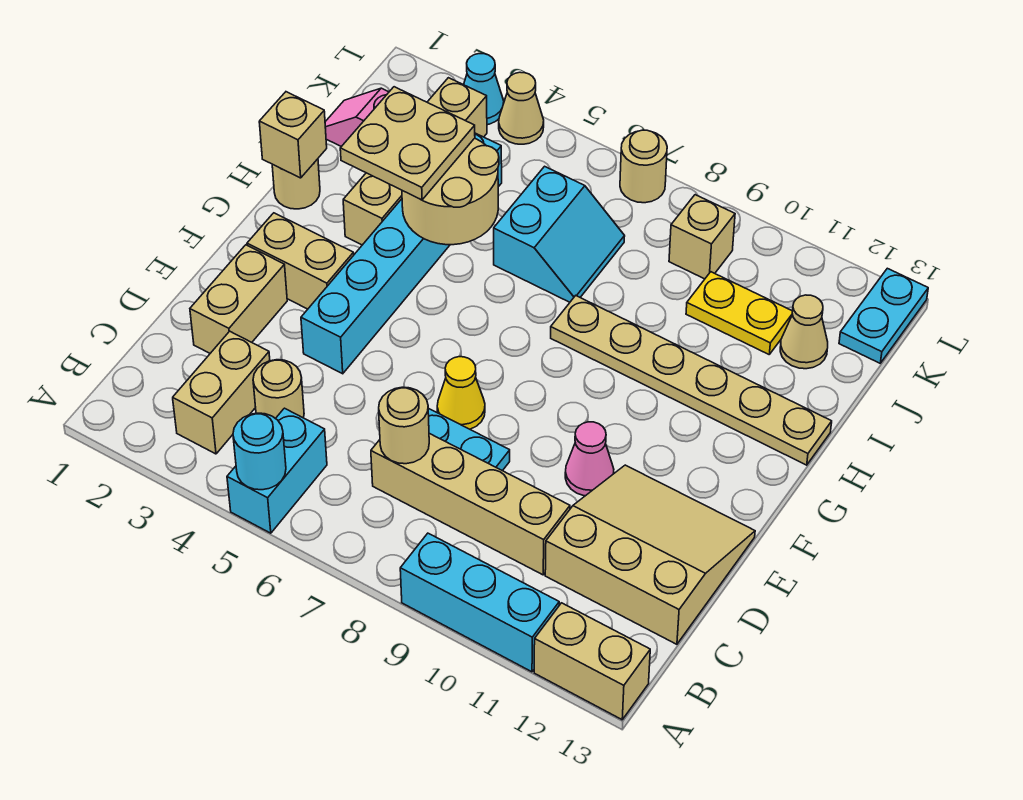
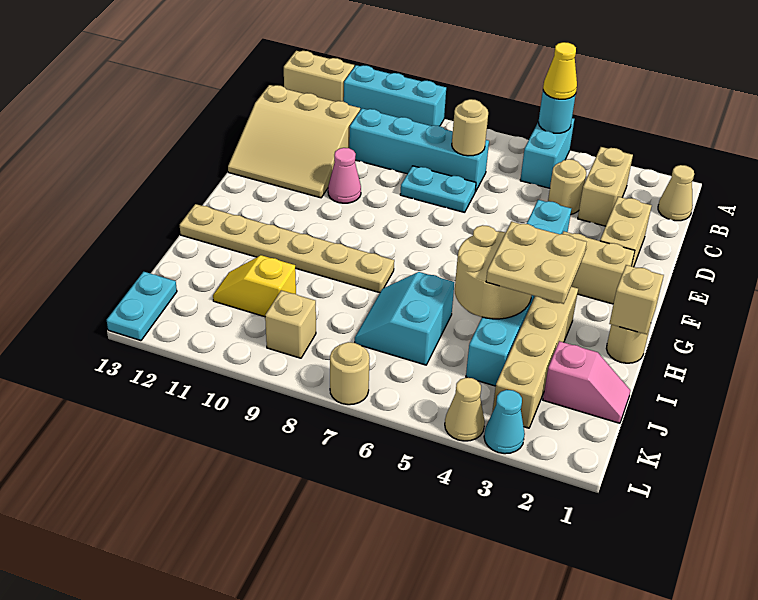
tan brick C7:C10 level 1 -> cyan brick C7:C10 level 1
yellow cone E7 level 1 -> yellow cone A5 level 3
yellow plate J10:J11 level 1 -> yellow slope J10:J11 level 1 top 10
tan cone J12 level 1 -> tan cone B1 level 1

